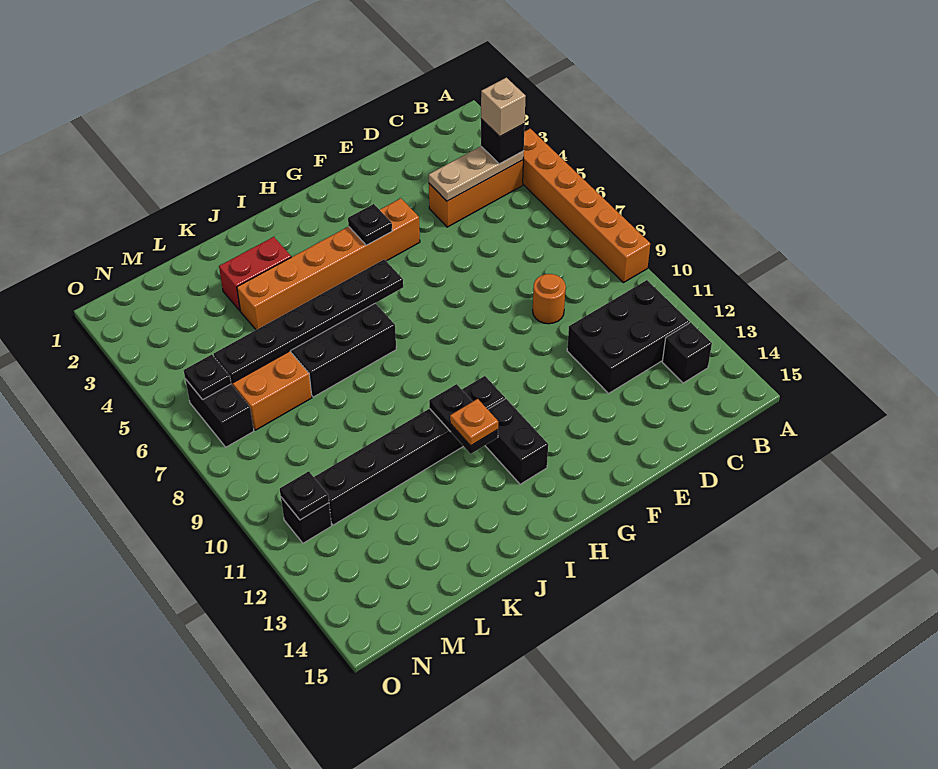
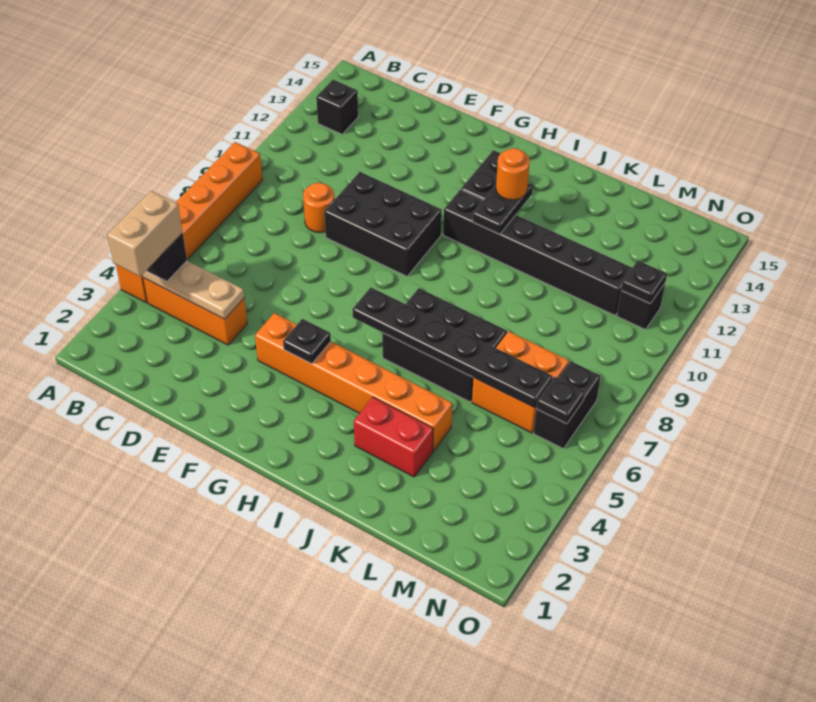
tan brick B4 level 4 -> tan brick B3:B4 level 4
black brick B11:D12 level 1 -> black brick E9:G10 level 1
orange plate I12 level 3 -> orange round brick I12 level 3

